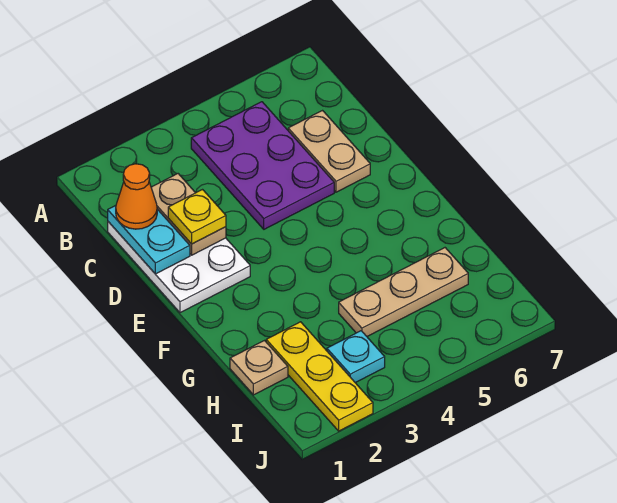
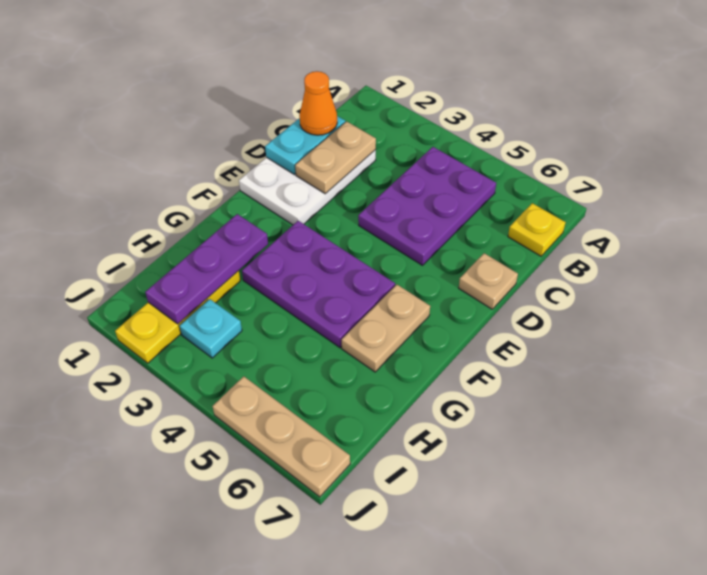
tan plate C6:D6 level 1 -> tan plate F6:G6 level 1
yellow plate D2 level 3 -> yellow plate B7 level 1
none -> purple plate F3:G5 level 1
none -> purple plate G2:I2 level 2
tan plate H1 level 1 -> tan plate D7 level 1
tan plate H4:H6 level 1 -> tan plate J5:J7 level 1

